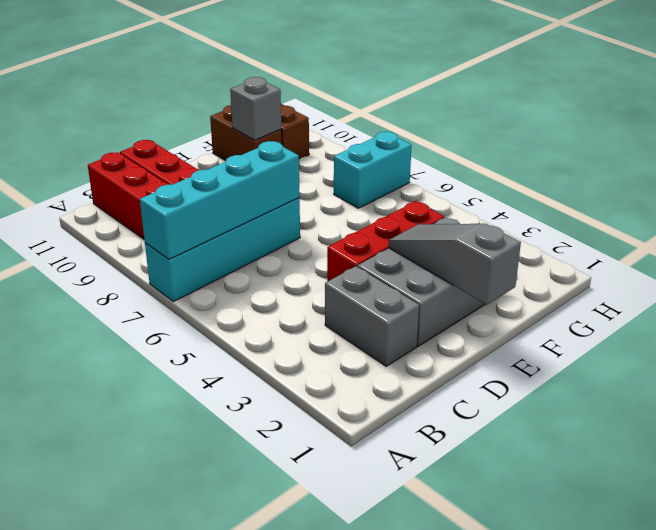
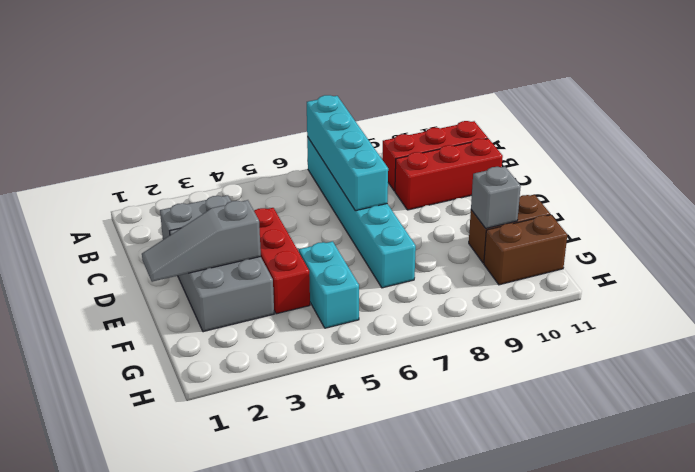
cyan brick A7:D7 level 1 -> cyan brick A7:F7 level 1
grey slope E1:E3 level 2 top 1 -> grey slope E1:E3 level 2 top 3
cyan brick G7:H7 level 1 -> cyan brick F5:G5 level 1

